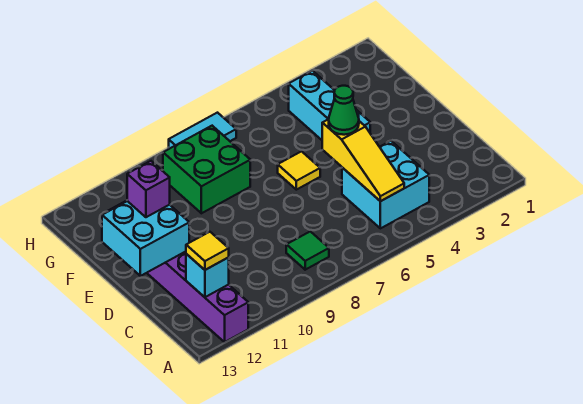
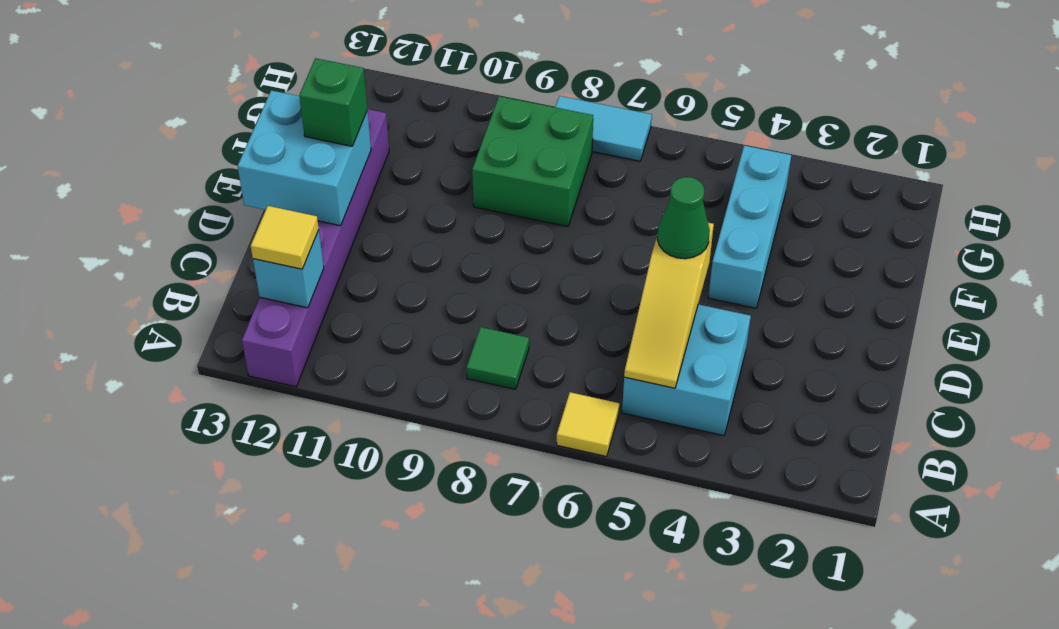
yellow tile E6 level 1 -> yellow tile A6 level 1
purple brick E12 level 3 -> green brick E12 level 3

